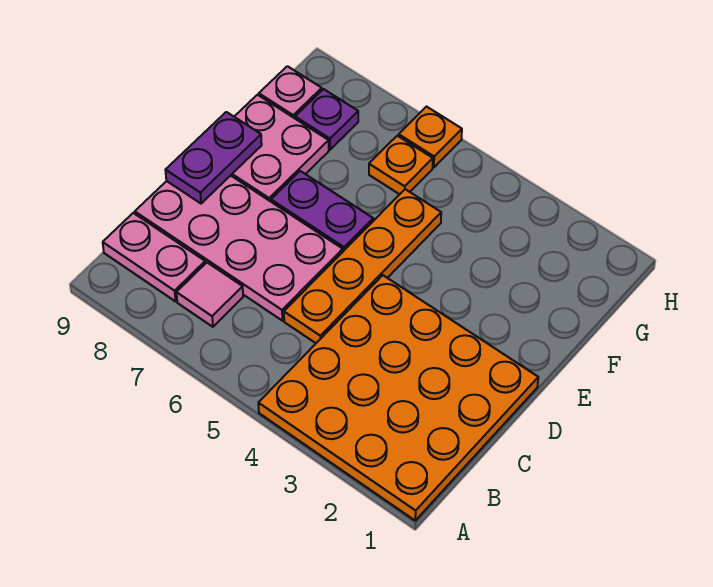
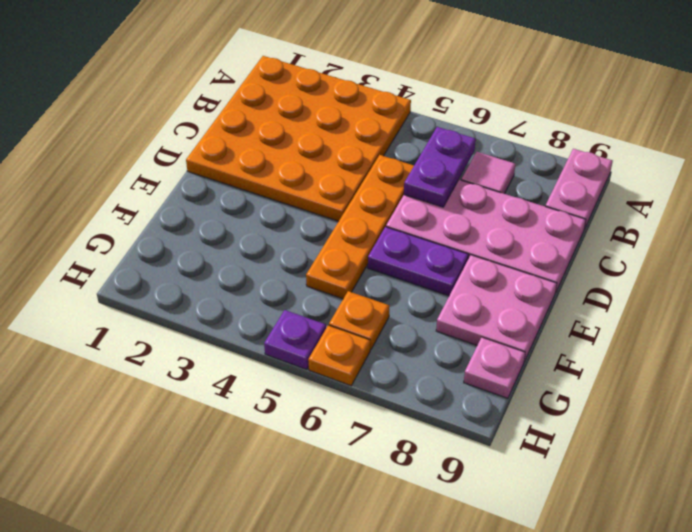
pink plate B8:B9 level 1 -> pink plate A9:B9 level 1
purple plate D9:E9 level 2 -> purple plate B6:C6 level 2
purple plate G8 level 1 -> purple plate H5 level 1

